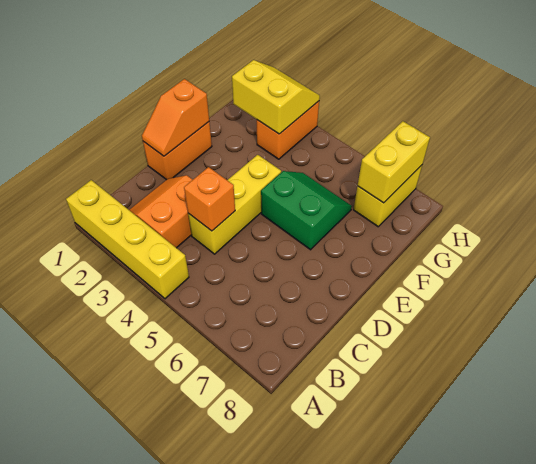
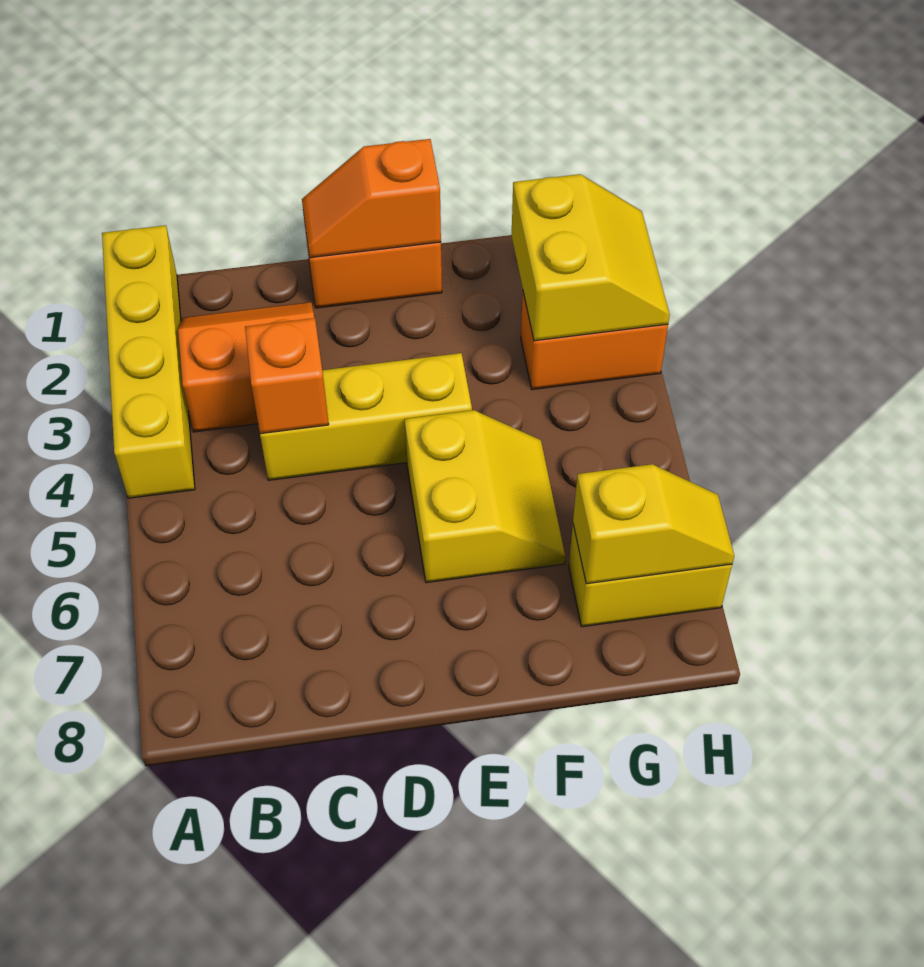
green slope E5:F6 level 1 top E -> yellow slope E5:F6 level 1 top E
yellow brick G7:H7 level 2 -> yellow slope G7:H7 level 2 top G

